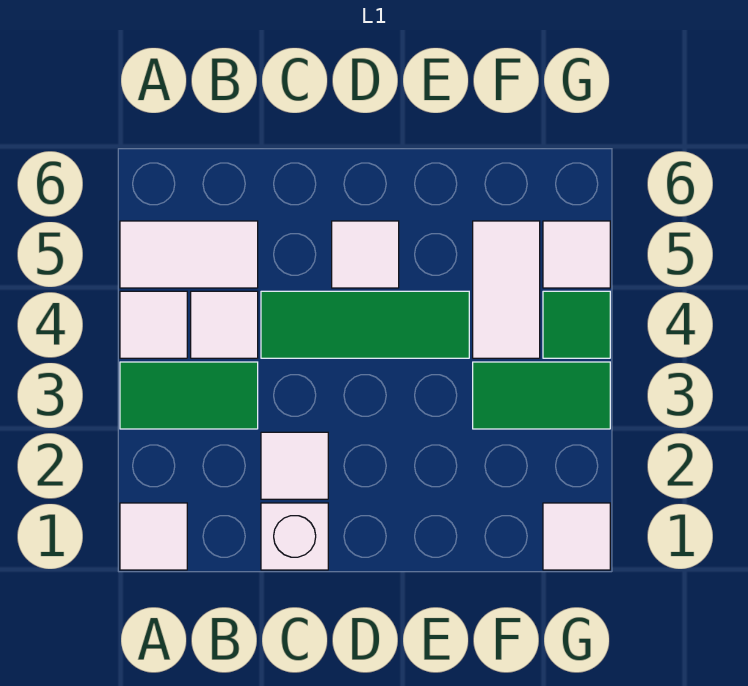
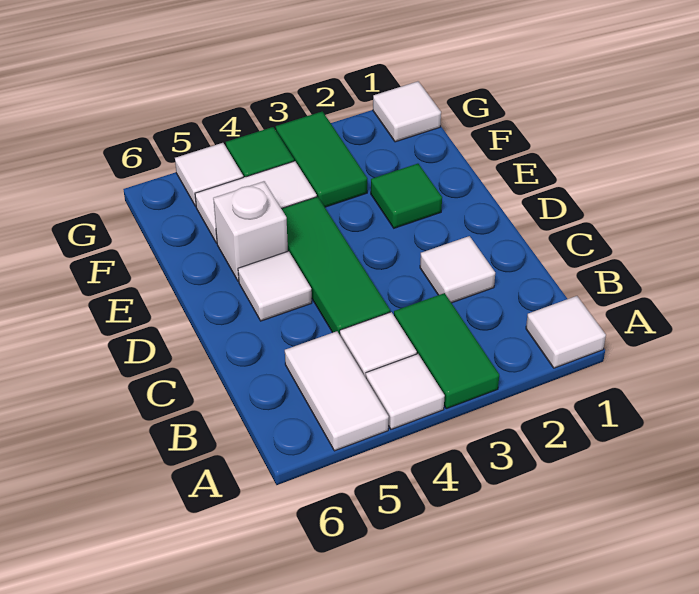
white brick C1 level 1 -> white brick E5 level 1
none -> green tile E2 level 1

